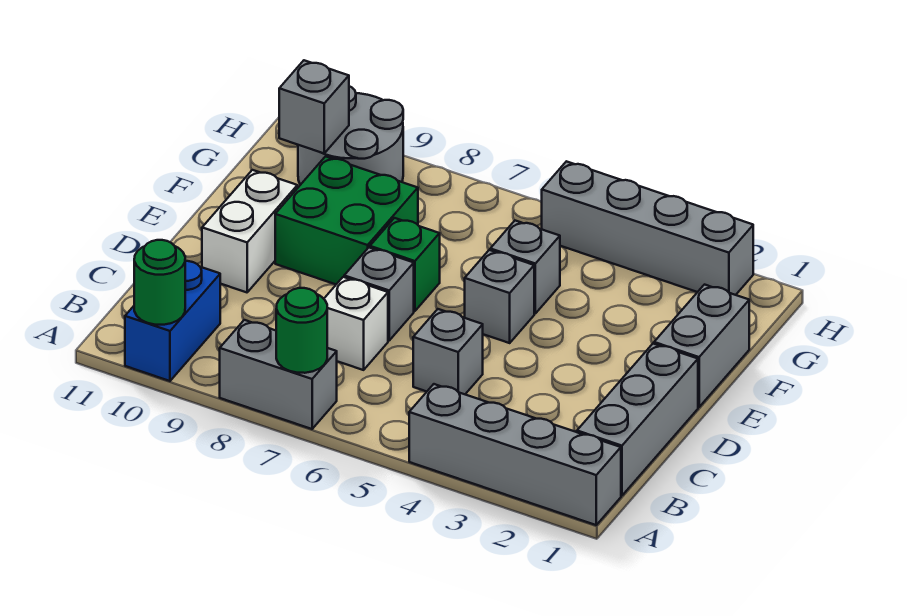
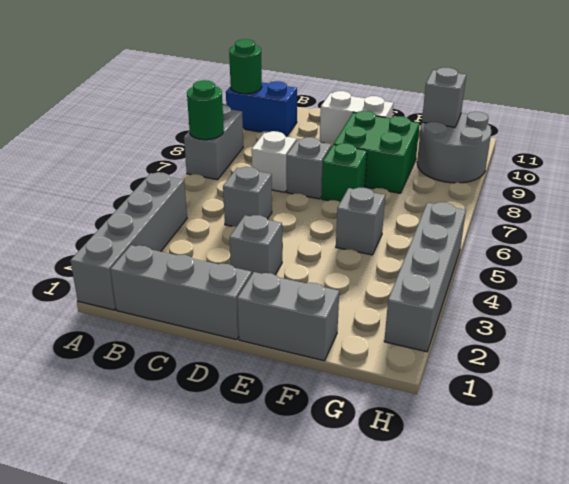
grey brick E5 level 1 -> grey brick D3 level 1

